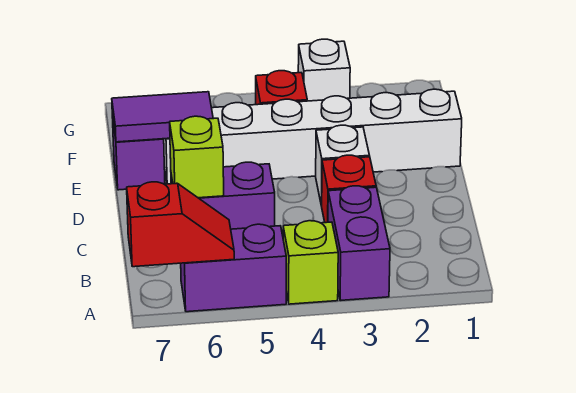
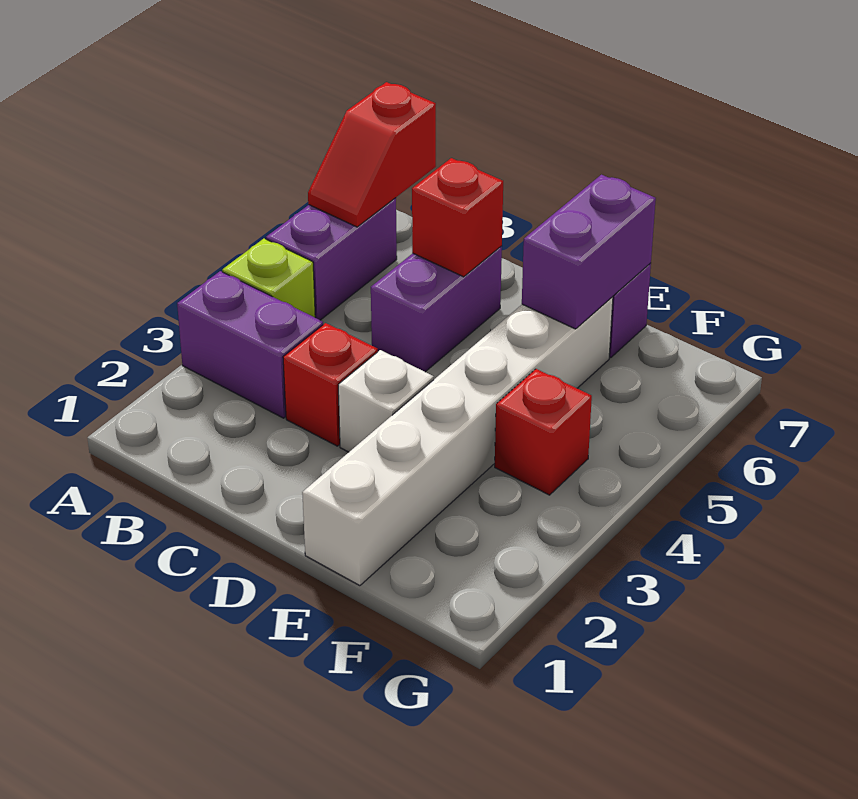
lime brick C6 level 2 -> red brick C6 level 2
purple tile E6:E7 level 2 -> purple brick E6:E7 level 2
white brick G3 level 1 -> none

